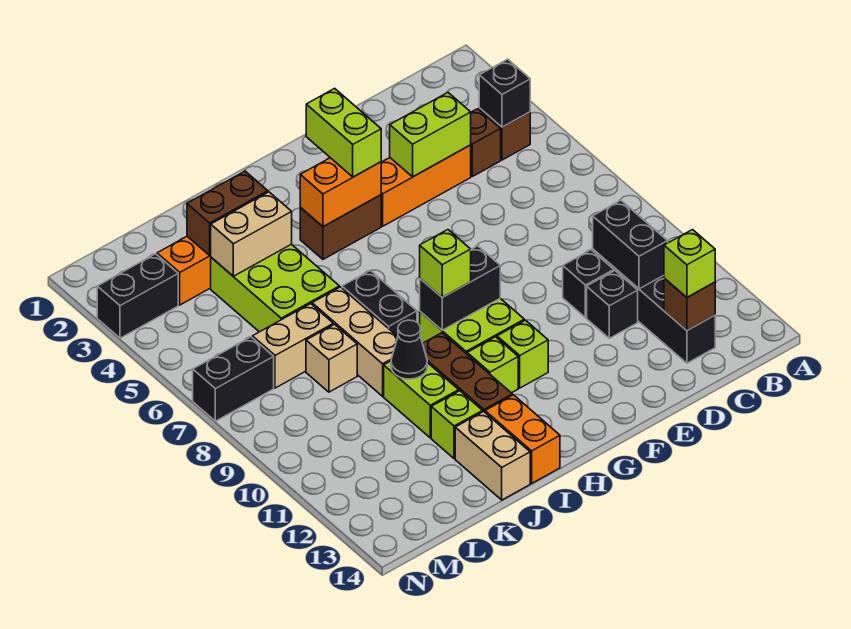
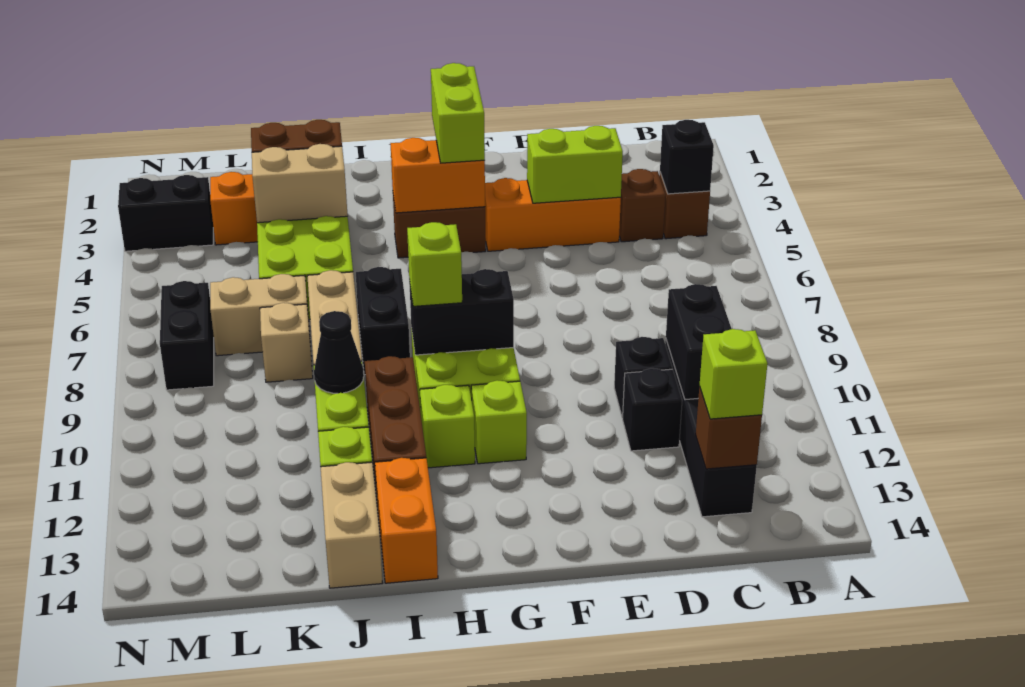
black brick M7:N7 level 1 -> black brick M7:M8 level 1

